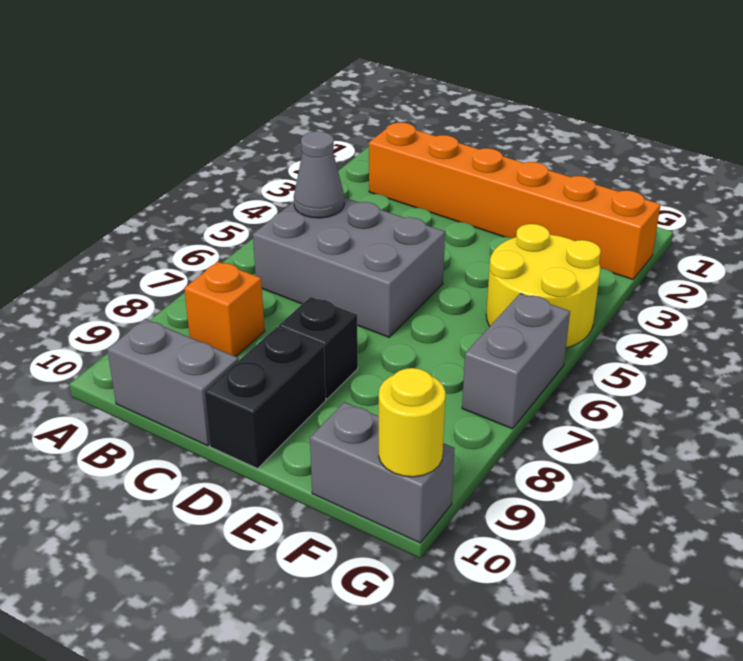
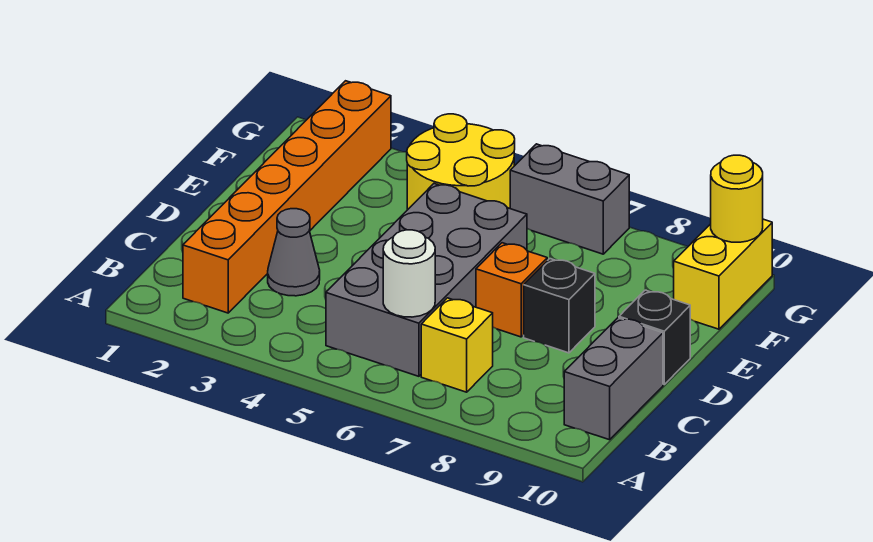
grey brick B5:D6 level 1 -> grey brick B5:E6 level 1
grey cone B5 level 2 -> grey cone C3 level 1
none -> white round brick B6 level 2
none -> yellow brick B7 level 1
orange brick B8 level 1 -> orange brick D7 level 1
black brick D9:D10 level 1 -> black brick D10 level 1
grey brick F10:G10 level 1 -> yellow brick F10:G10 level 1

